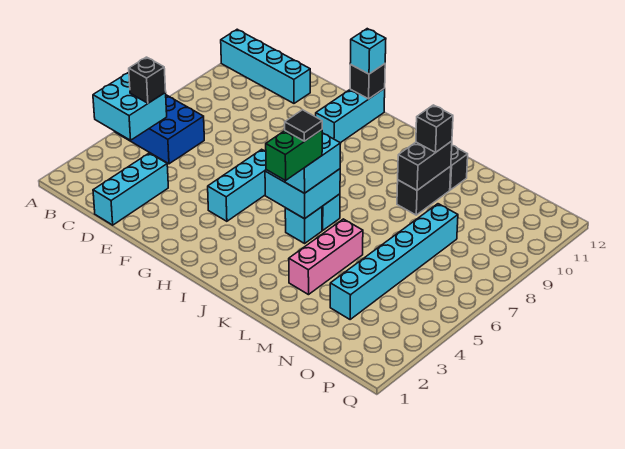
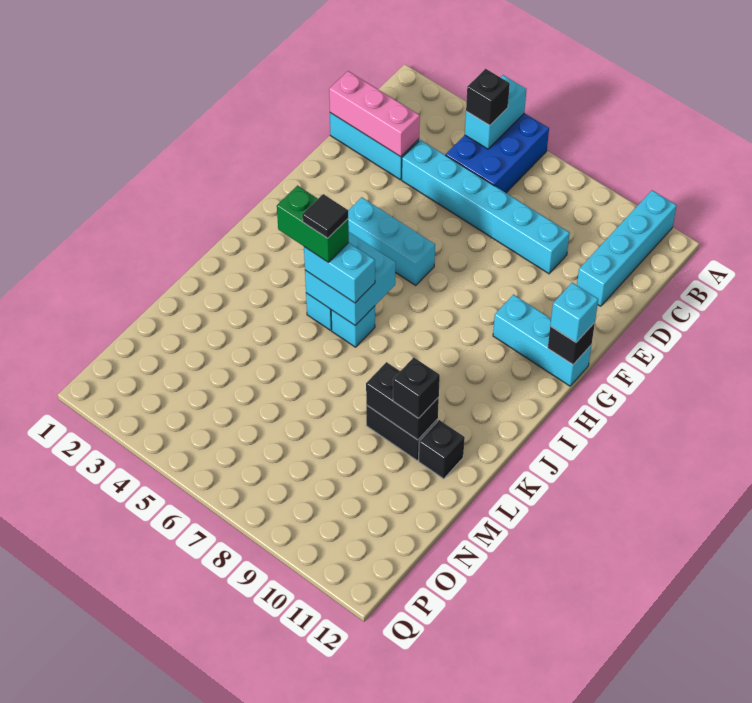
cyan brick A4:B5 level 2 -> cyan brick A5:B5 level 2
pink brick L3:L5 level 1 -> pink brick D1:D3 level 2
cyan brick N3:N8 level 1 -> cyan brick D4:D9 level 1

